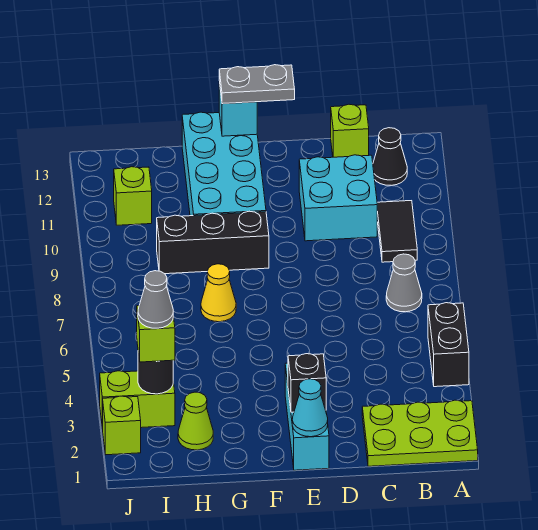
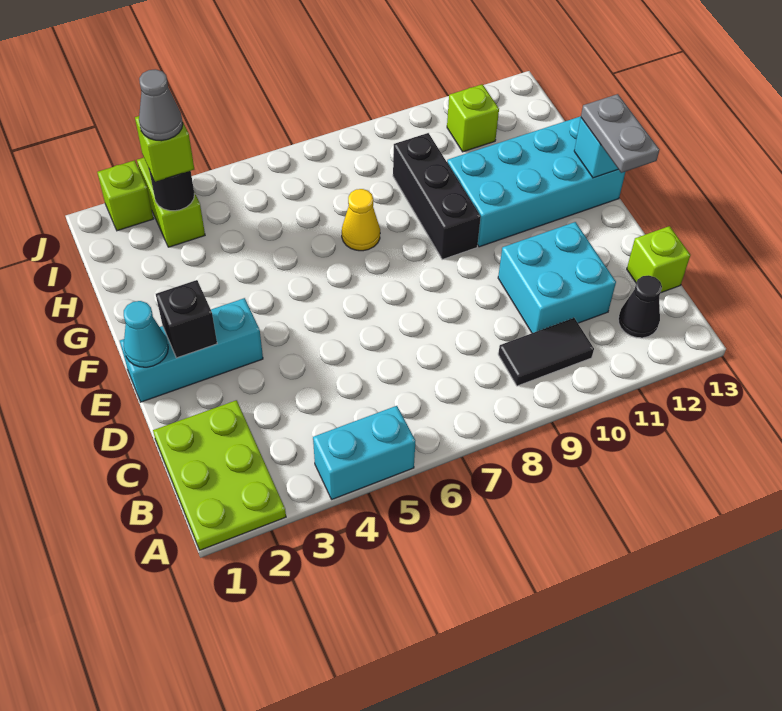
black brick A4:A5 level 1 -> cyan brick A4:A5 level 1
grey cone B7 level 1 -> none
lime cone H2 level 1 -> none

